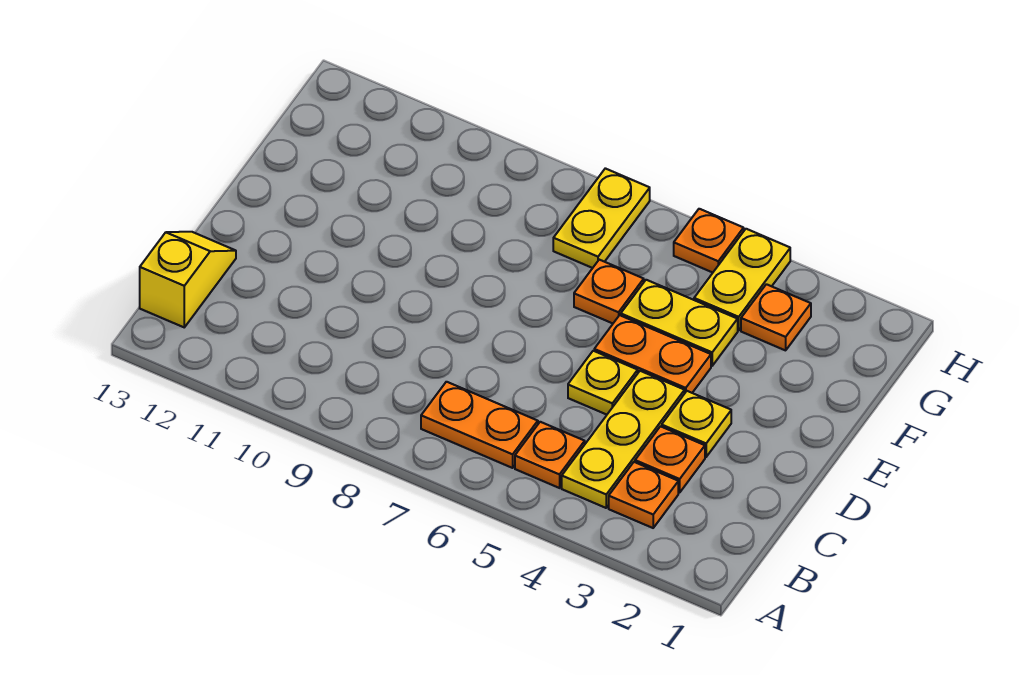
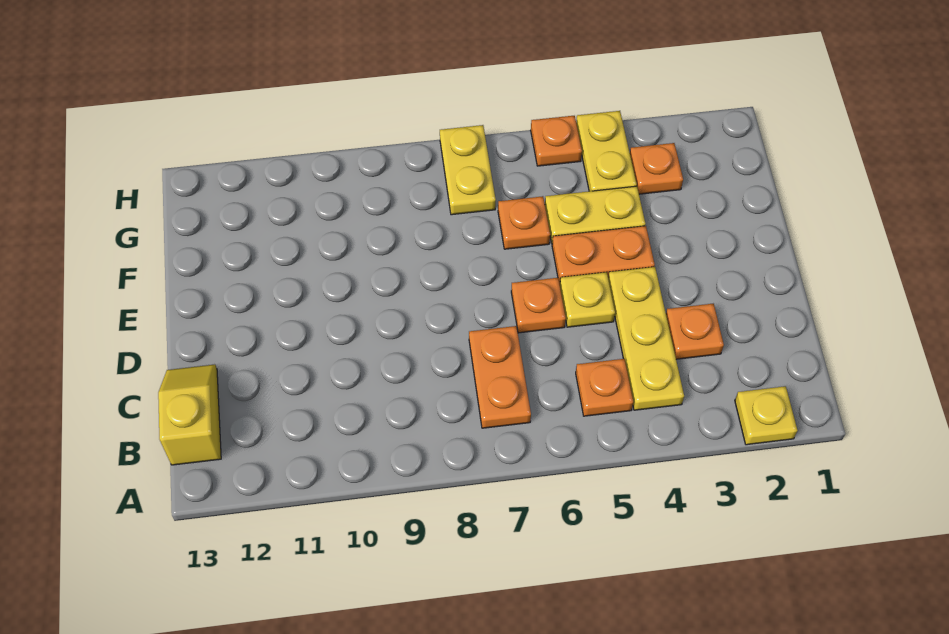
orange plate B3 level 1 -> orange plate D6 level 1
orange plate B6:B7 level 1 -> orange plate B7:C7 level 1
yellow plate D3 level 1 -> yellow plate A2 level 1

